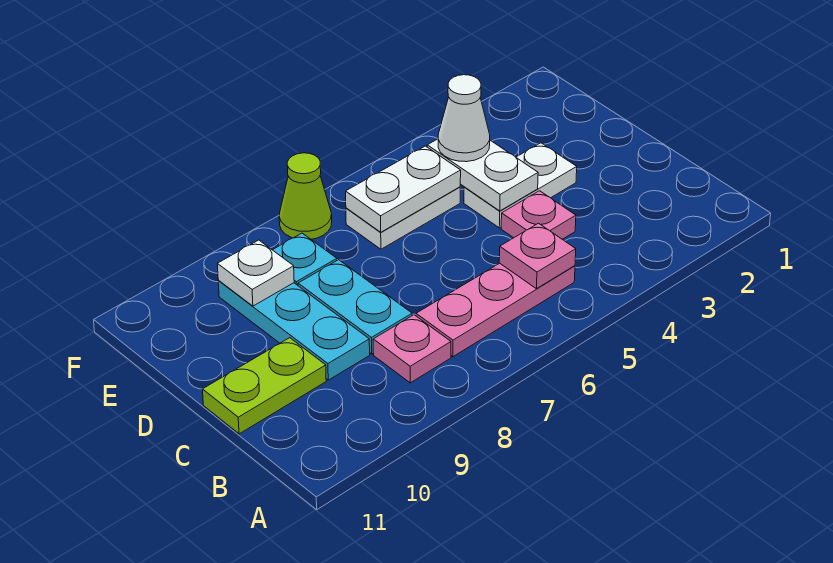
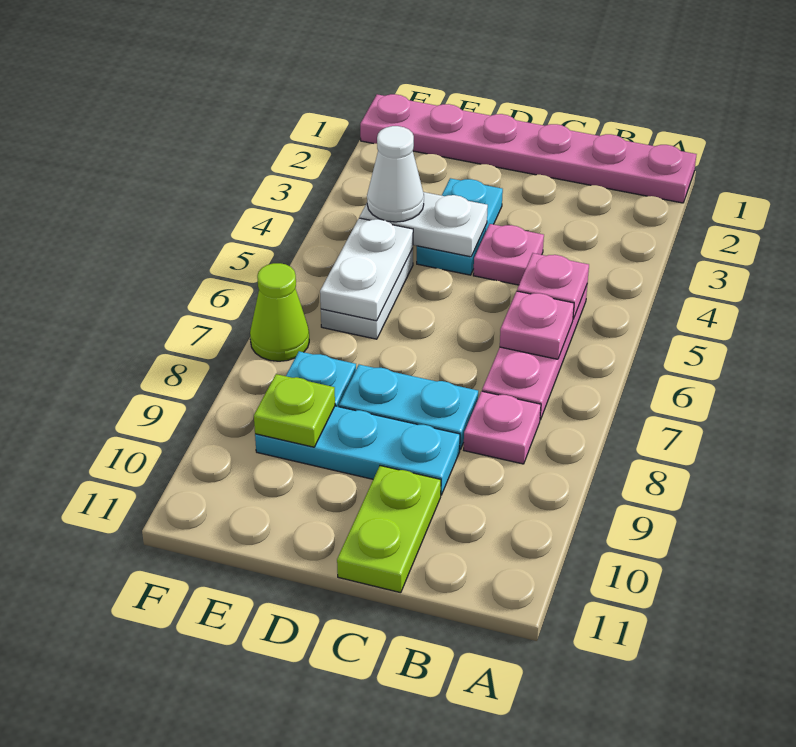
none -> pink plate A1:F1 level 1
none -> pink plate B6 level 2
white plate D3:D4 level 1 -> cyan plate D3:D4 level 1
white plate E9 level 2 -> lime plate E9 level 2

